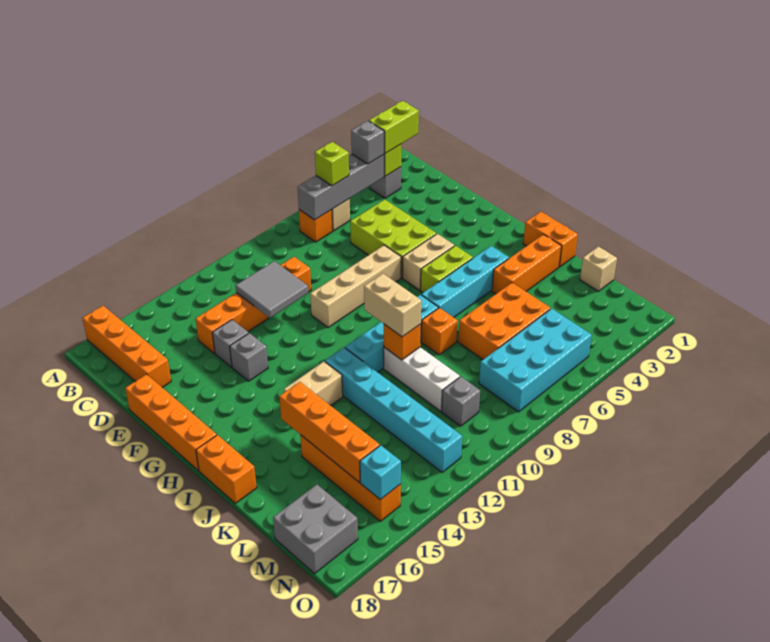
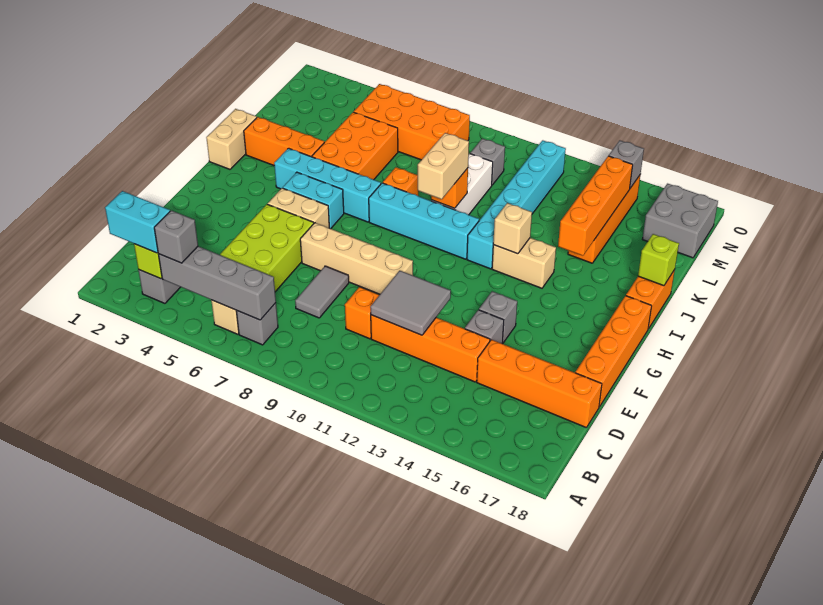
orange brick A17:D17 level 1 -> orange brick D15:D18 level 1
lime brick B2:B3 level 3 -> cyan brick B2:B3 level 3
lime brick B6 level 3 -> lime brick J18 level 2
orange brick B7 level 1 -> grey brick B7 level 1
none -> grey tile D8:E8 level 1
lime brick H5:H6 level 1 -> cyan brick H5:H6 level 1
orange brick I1:J1 level 1 -> tan brick I1:J1 level 1
orange brick K5:L7 level 1 -> orange brick J5:L6 level 1
tan brick L1 level 1 -> tan brick I13 level 2
cyan brick M5:N8 level 1 -> orange brick M5:N8 level 1
cyan brick N15 level 2 -> grey brick N15 level 2

